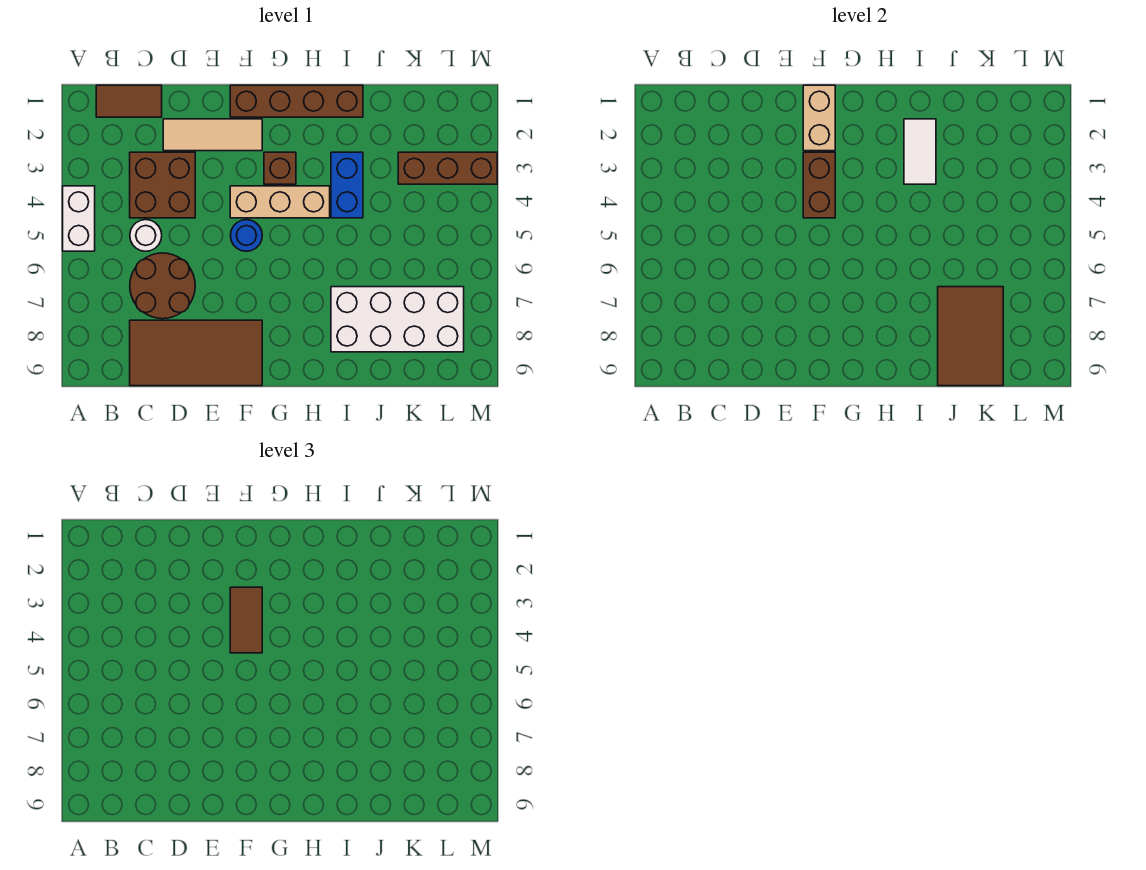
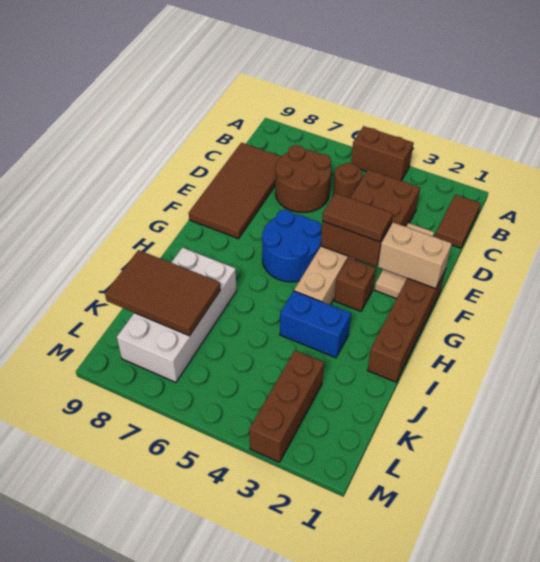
white brick A4:A5 level 1 -> brown brick A4:A5 level 1
white round brick C5 level 1 -> brown round brick C5 level 1
blue round brick F5 level 1 -> blue round brick F5:G6 level 1
white tile I2:I3 level 2 -> none

